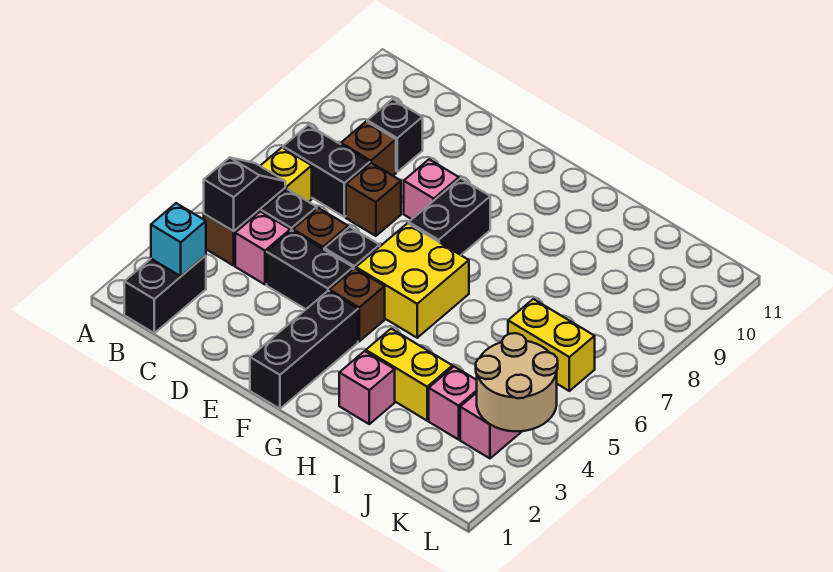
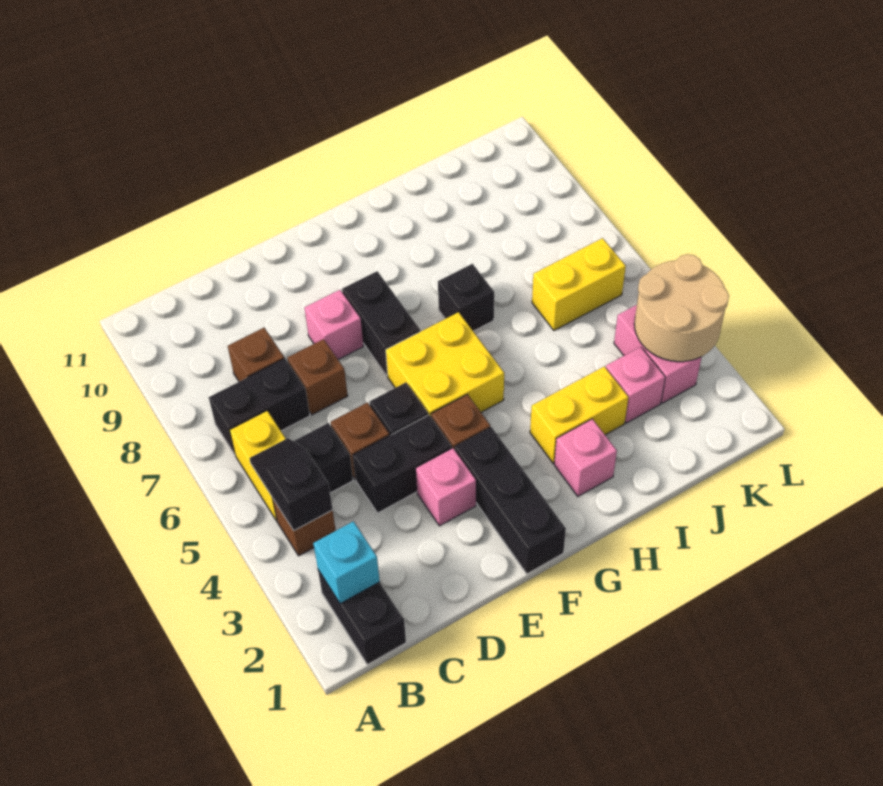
pink brick C4 level 1 -> pink brick E3 level 1
black brick C9 level 1 -> black brick H7 level 1

